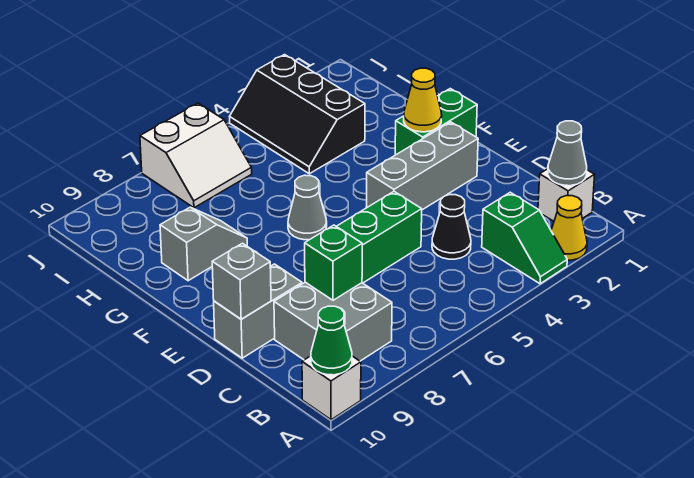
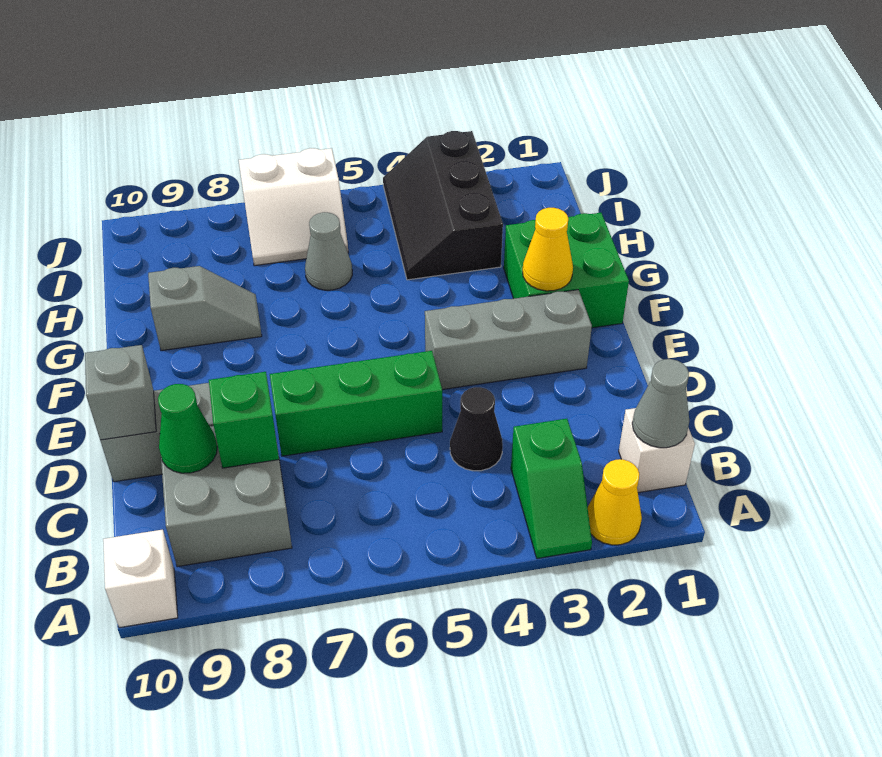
green cone A10 level 2 -> green cone C9 level 2
green brick F1:F2 level 1 -> green brick F1:G2 level 1
grey cone F6 level 1 -> grey cone H6 level 1

